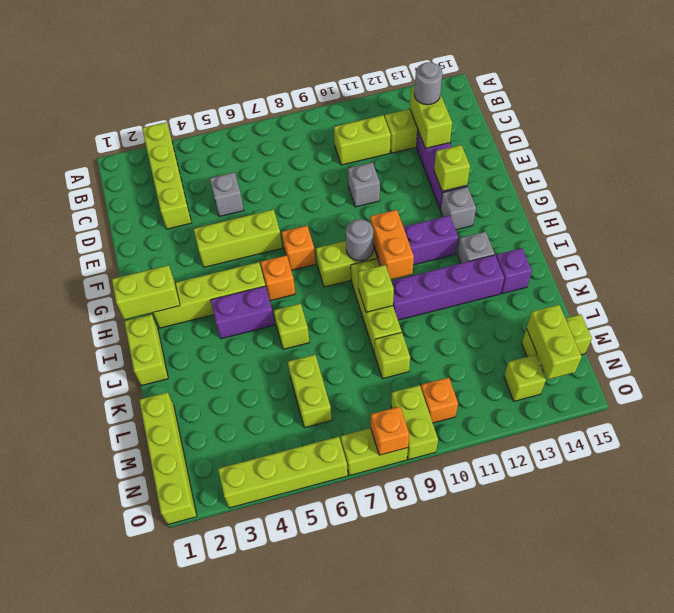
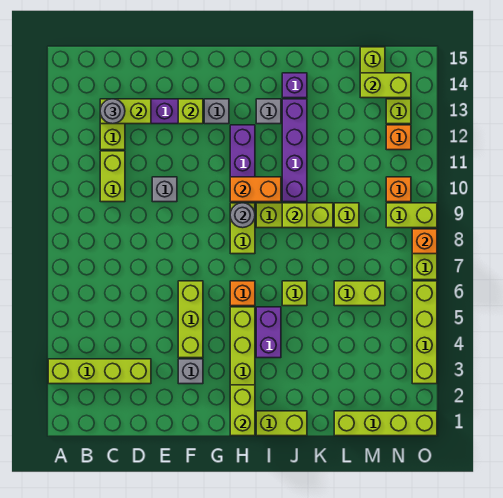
grey brick D5 level 1 -> grey brick F3 level 1
orange brick G7 level 1 -> orange brick N12 level 1

